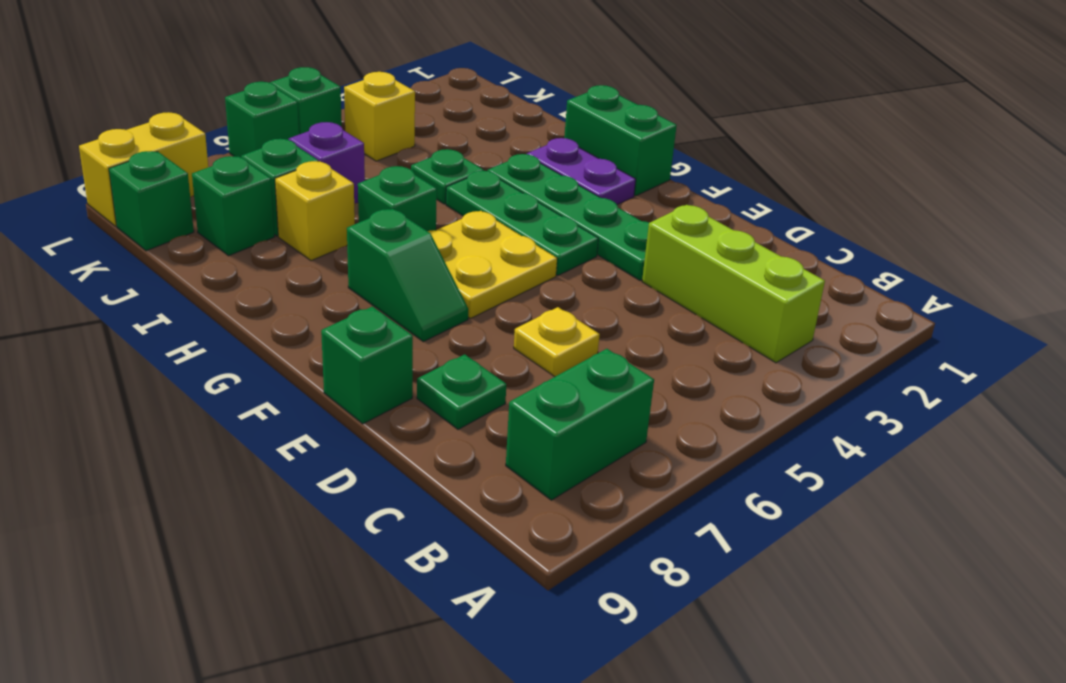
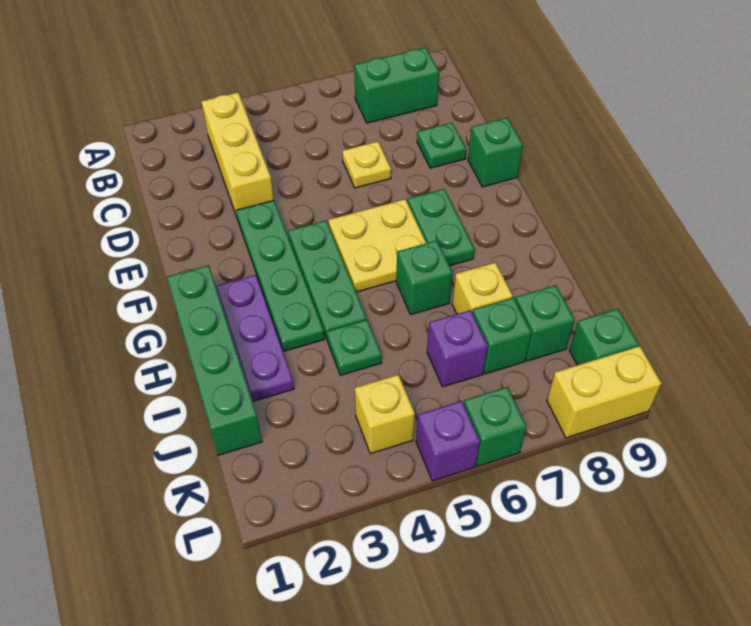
lime brick B3:D3 level 1 -> yellow brick B3:D3 level 1
green slope F7:G7 level 1 top G -> green plate F7:G7 level 1
green brick G1:H1 level 1 -> green brick G1:J1 level 1
purple plate G2:H2 level 1 -> purple plate G2:I2 level 1
green brick L5 level 1 -> purple brick L5 level 1

